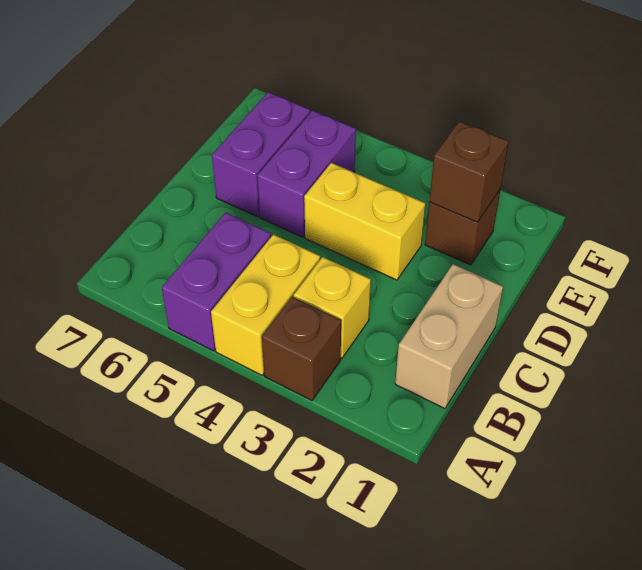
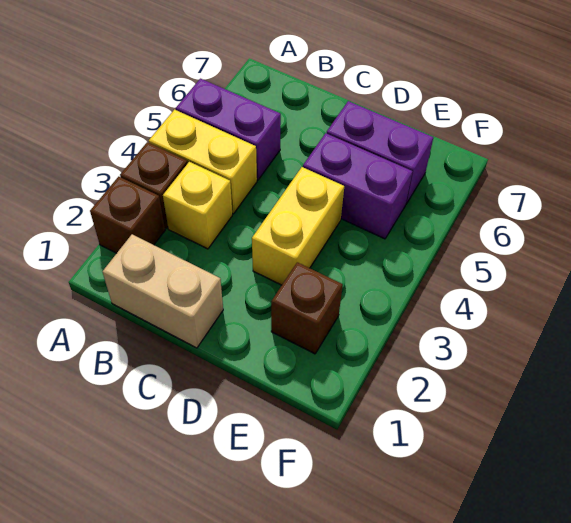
brown brick E2 level 2 -> brown brick A2 level 1

